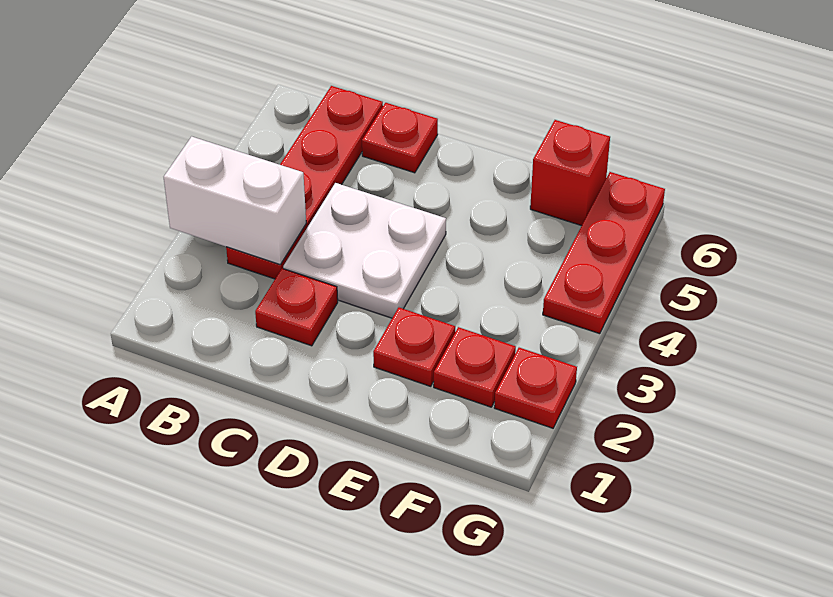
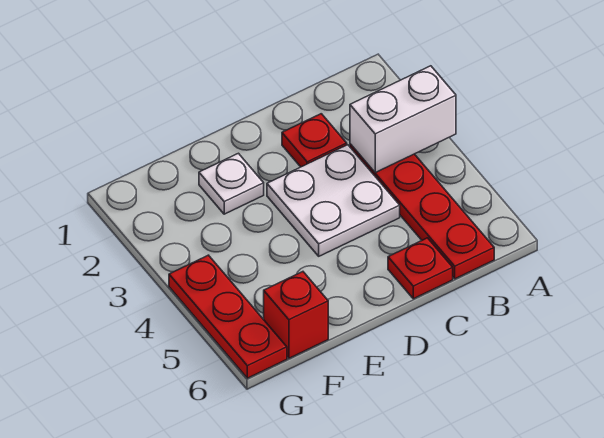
red plate E2 level 1 -> white plate E2 level 1
red plate F2 level 1 -> none
red plate G2 level 1 -> none

